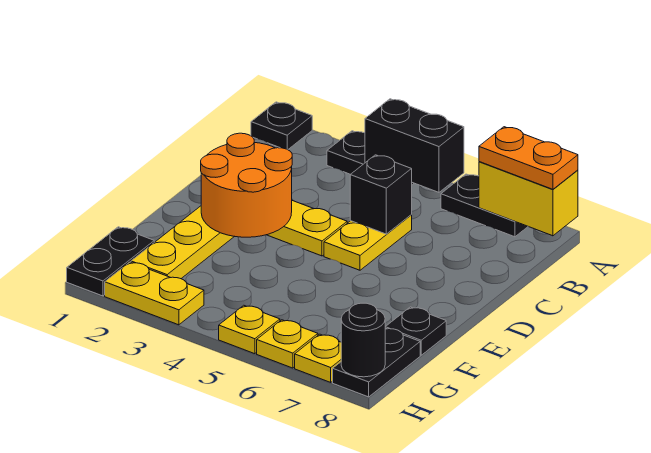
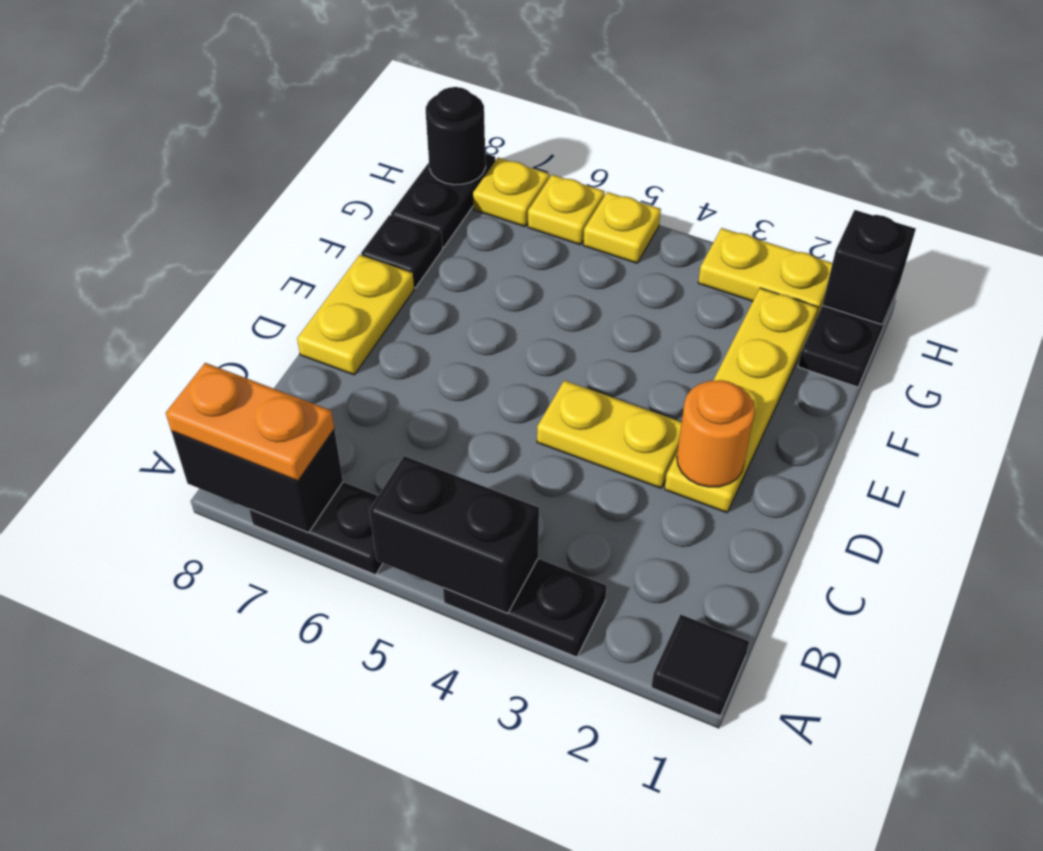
black plate A1 level 1 -> black tile A1 level 1
yellow brick A7:A8 level 2 -> black brick A7:A8 level 2
yellow plate C5:D5 level 1 -> yellow plate D8:E8 level 1
black brick C5 level 2 -> black brick H1 level 2
orange round brick D2:E3 level 2 -> orange round brick D2 level 2

